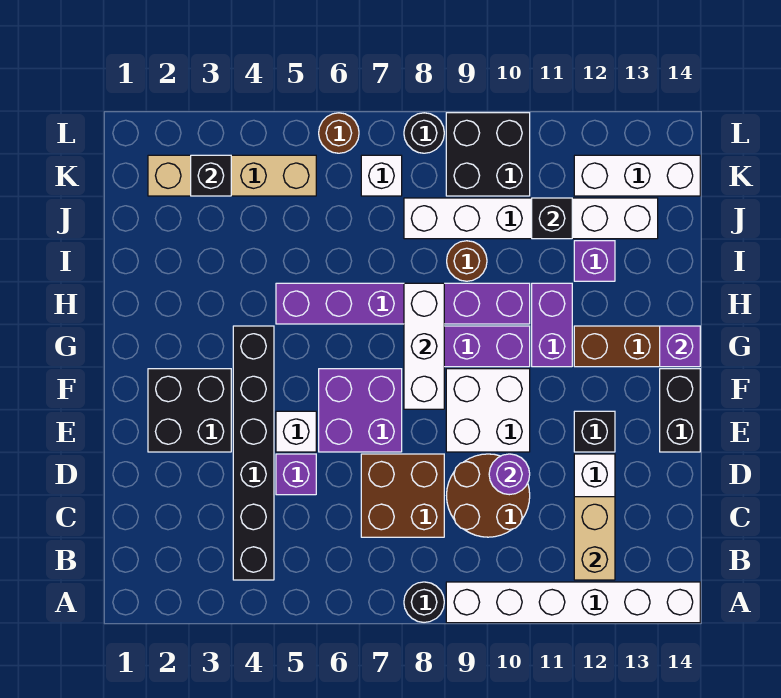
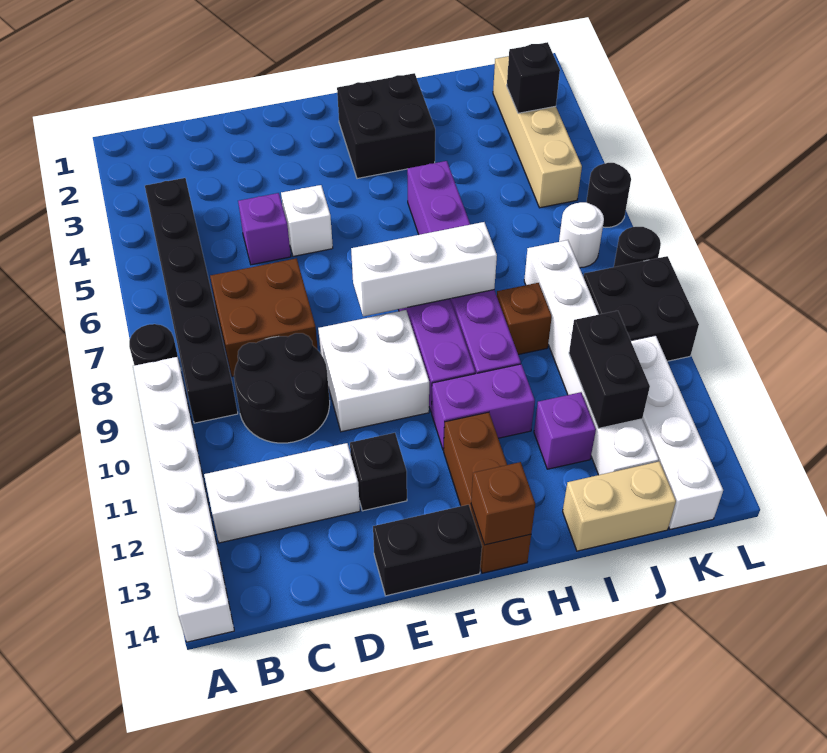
black brick B4:G4 level 1 -> black brick B4:B9 level 1
tan brick B12:C12 level 2 -> tan brick I14:J14 level 1
brown round brick C9:D10 level 1 -> black round brick C9:D10 level 1
purple round brick D10 level 2 -> none
black brick E2:F3 level 1 -> black brick G2:H3 level 1
purple brick E6:F7 level 1 -> none
purple brick G14 level 2 -> brown brick G14 level 2
brown round brick I9 level 1 -> brown brick I9 level 1
black brick J11 level 2 -> black brick J11:J12 level 2
white brick K7 level 1 -> white round brick K7 level 1
white brick K12:K14 level 1 -> white brick K11:K14 level 1
brown round brick L6 level 1 -> black round brick L6 level 1

